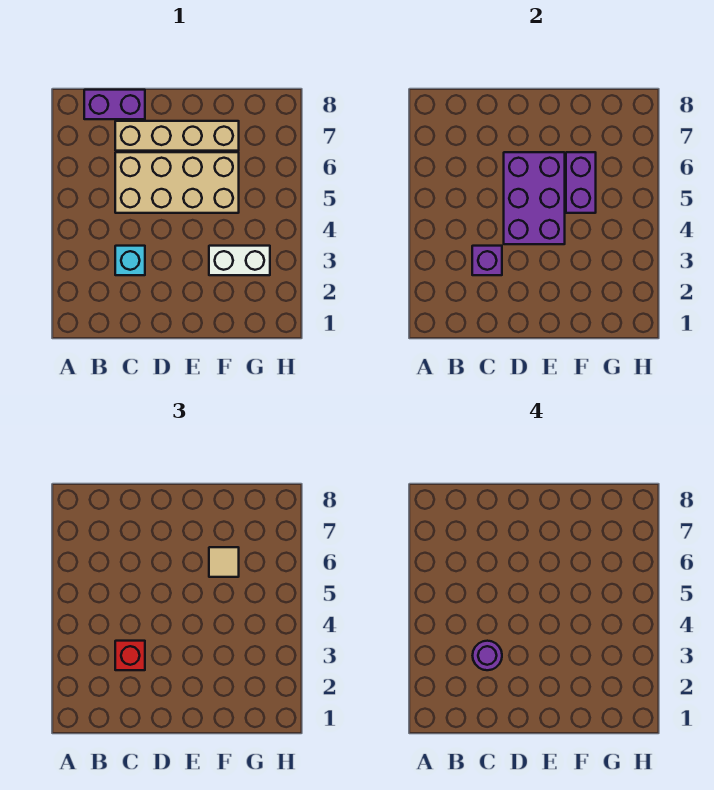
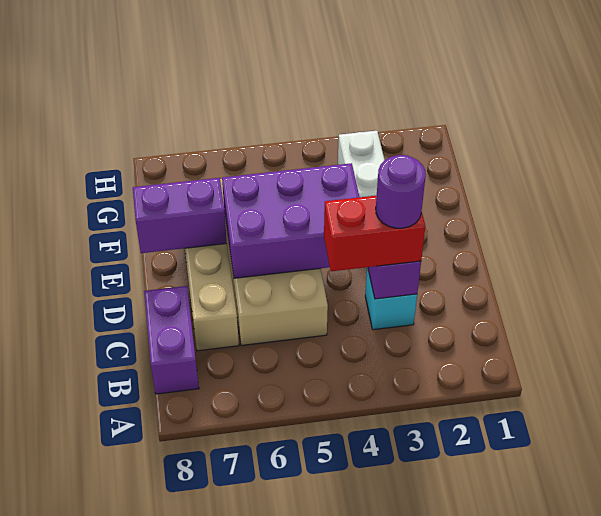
red brick C3 level 3 -> red brick C3:C4 level 3
purple brick F5:F6 level 2 -> purple brick E7:E8 level 2
tan tile F6 level 3 -> none

